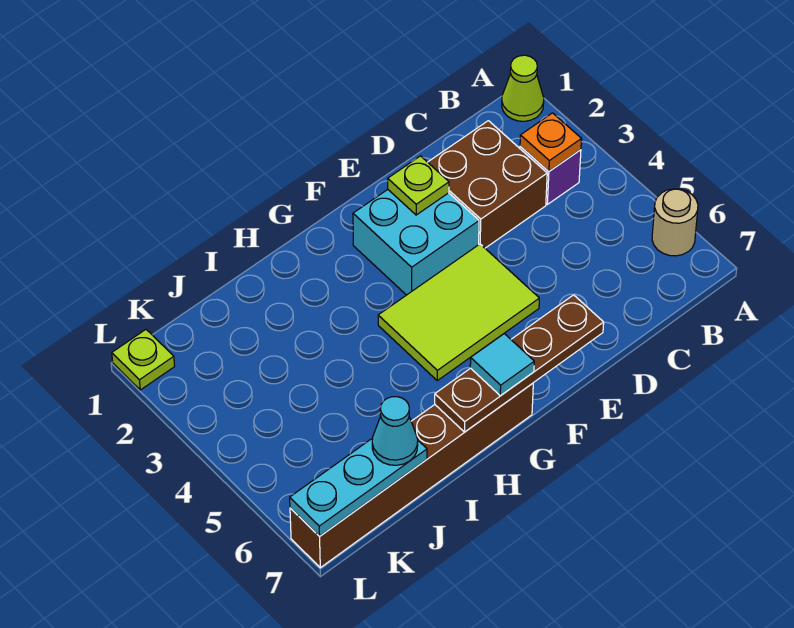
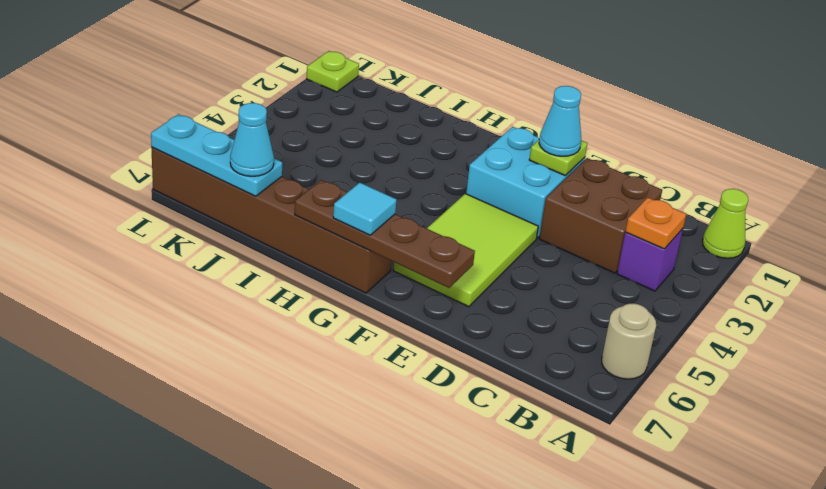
none -> cyan cone E2 level 3
lime tile E4:G5 level 1 -> lime tile E4:F6 level 1

